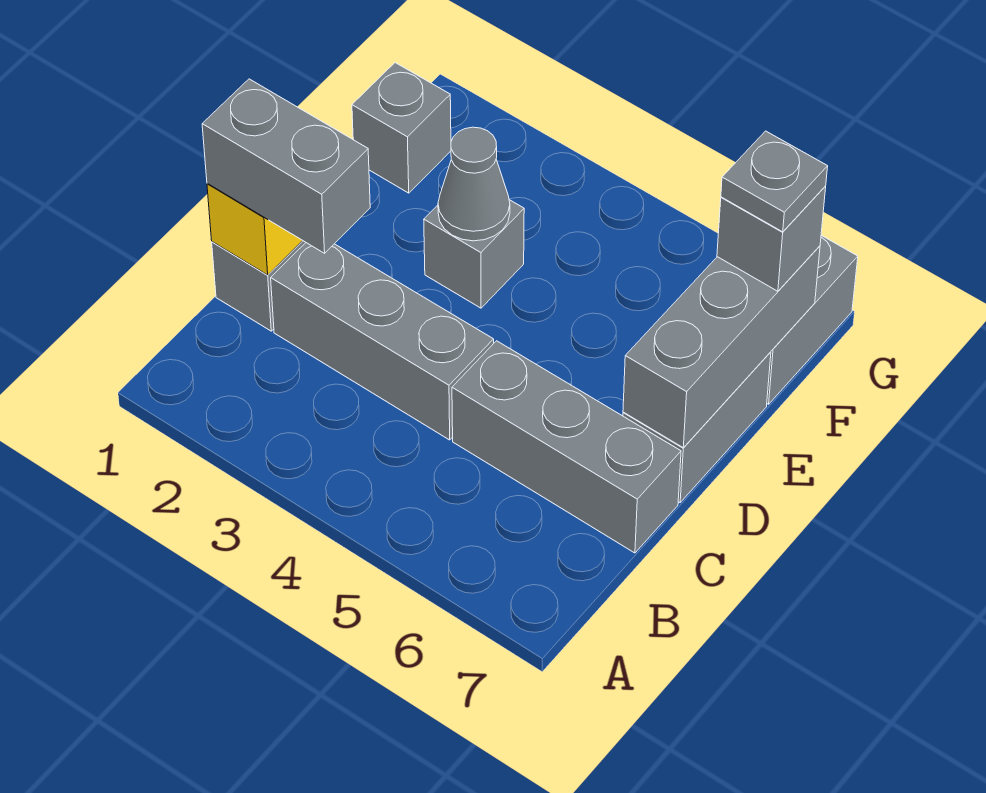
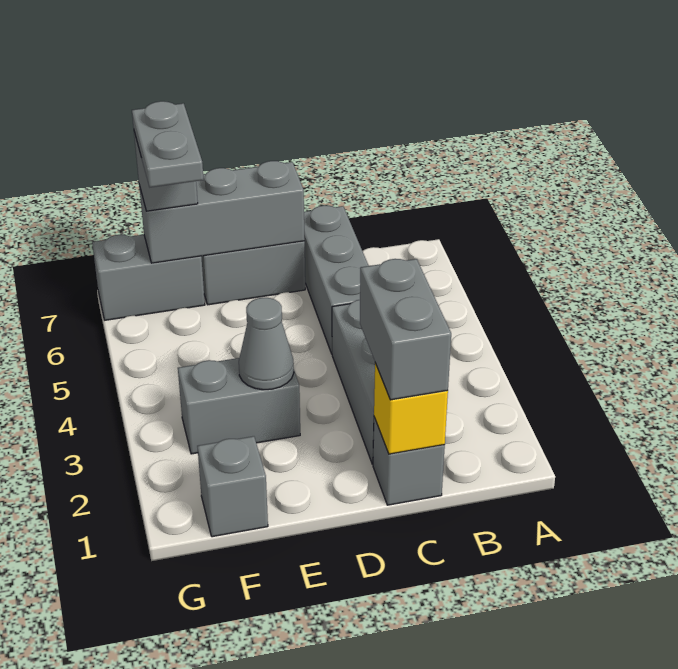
grey brick E3 level 1 -> grey brick E3:F3 level 1
grey plate F7 level 4 -> grey plate F6:F7 level 4

